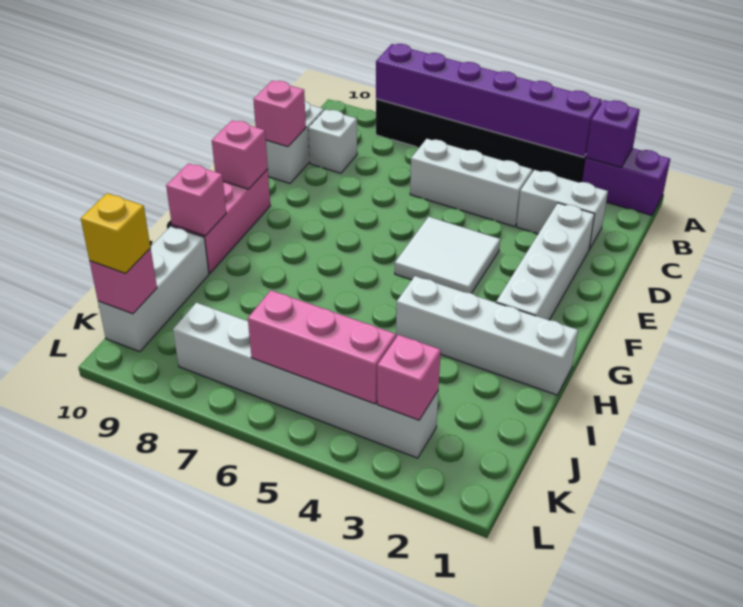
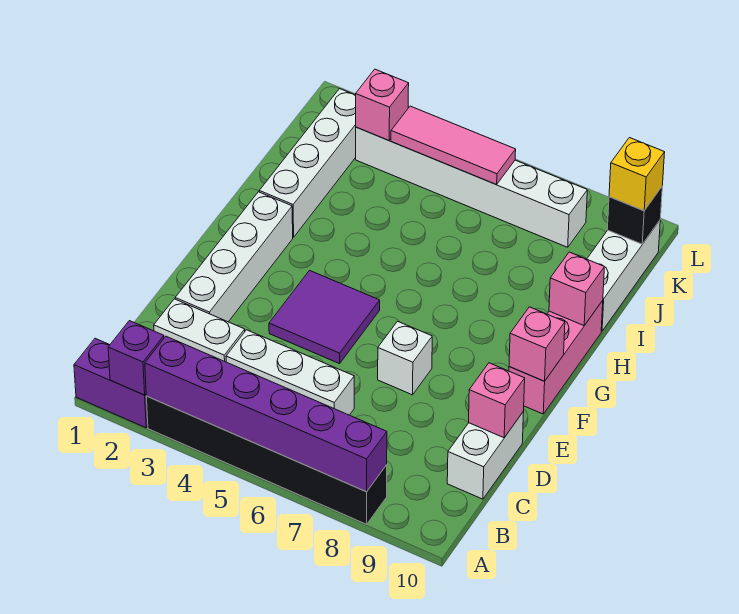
white brick C9 level 1 -> white brick E7 level 1
white tile E4:F5 level 1 -> purple tile E4:F5 level 1
white brick H1:H4 level 1 -> white brick H2:K2 level 1
pink brick K4:K6 level 2 -> pink tile K4:K6 level 2
pink brick K10 level 2 -> black brick K10 level 2

